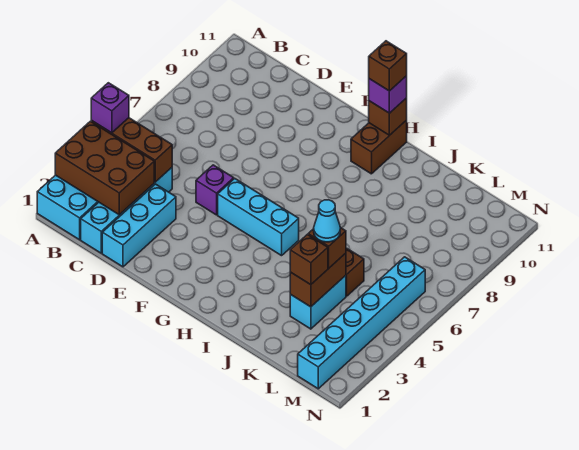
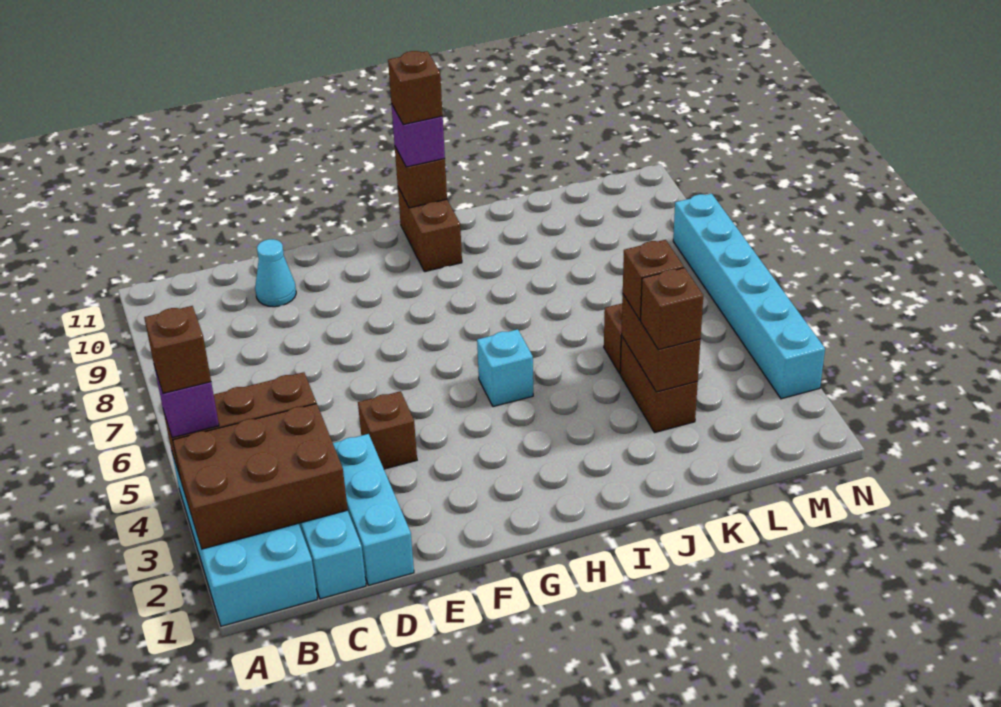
none -> brown brick A4 level 4
none -> brown brick E4 level 1
purple brick E5 level 1 -> none
cyan brick F5:H5 level 1 -> cyan brick H5 level 1
cyan brick K3:K4 level 1 -> brown brick K3:K4 level 1
cyan cone K4 level 4 -> cyan cone D10 level 1
cyan brick M1:M6 level 1 -> cyan brick N3:N8 level 1

